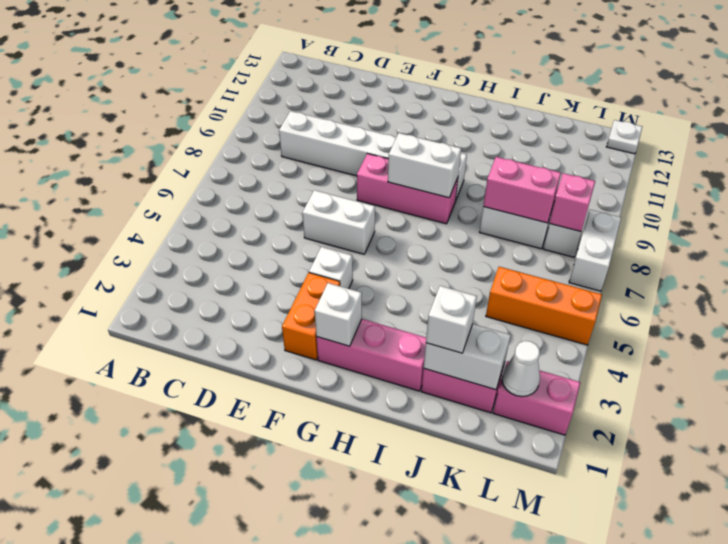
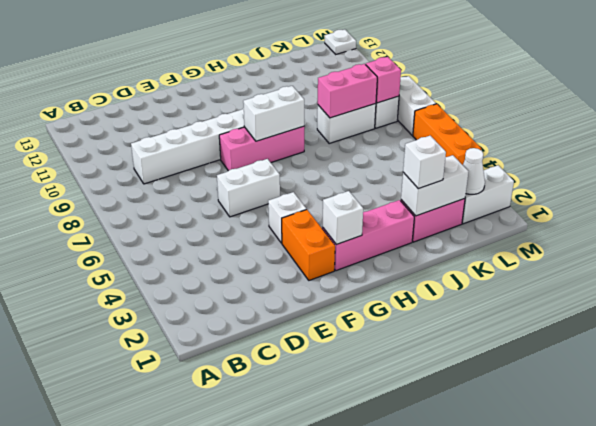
orange brick K5:M5 level 1 -> orange brick M4:M6 level 1
pink brick L2:M2 level 1 -> white brick L2:M2 level 1

